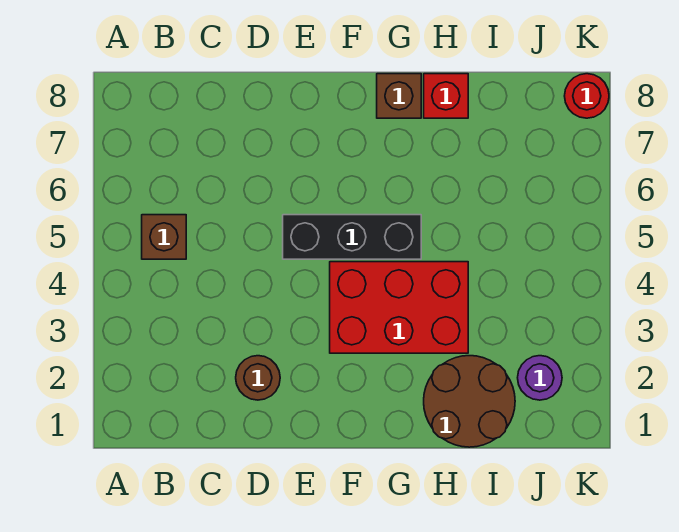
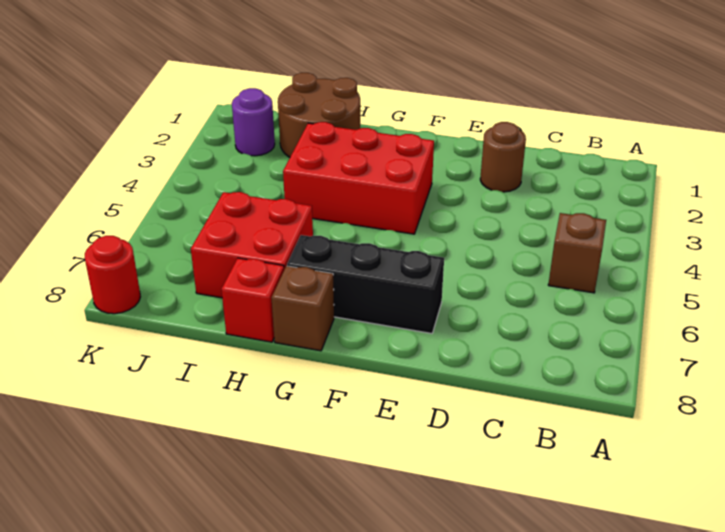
black brick E5:G5 level 1 -> black brick E7:G7 level 1
none -> red brick H6:I7 level 1

